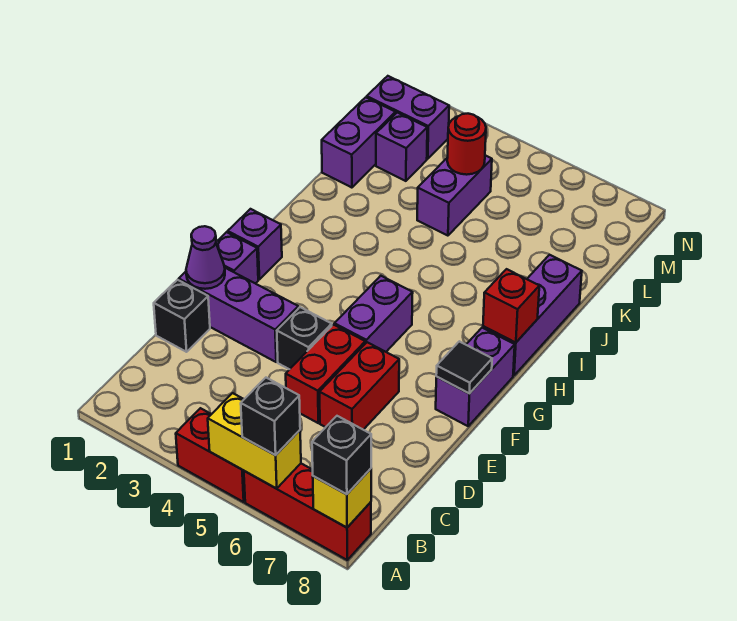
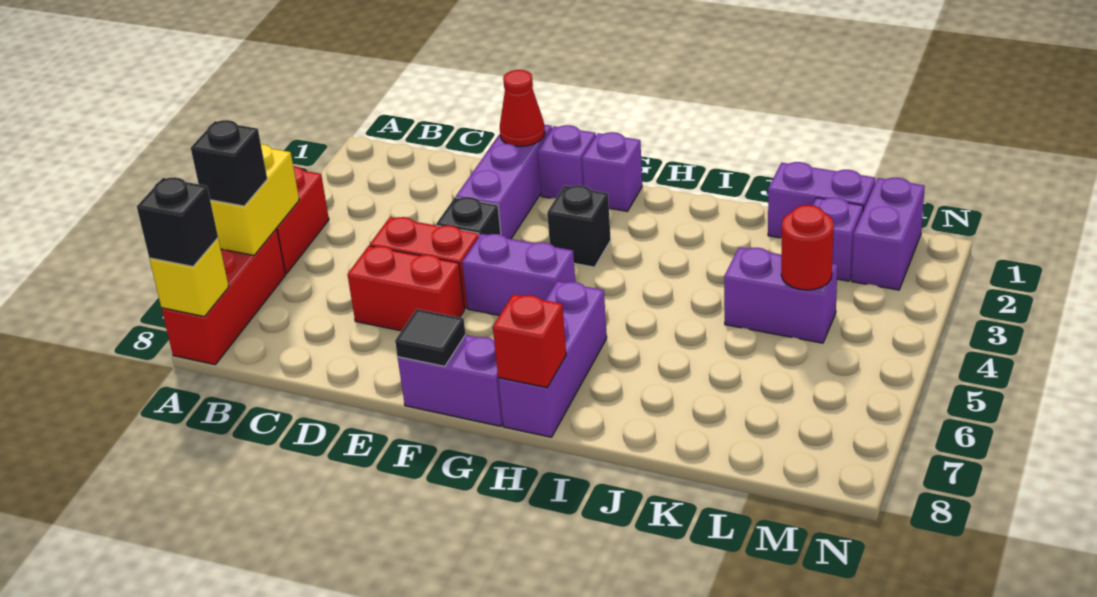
black brick D1 level 1 -> black brick G3 level 1
purple cone E1 level 2 -> red cone E1 level 2
purple brick H8:J8 level 1 -> purple brick H6:H8 level 1

